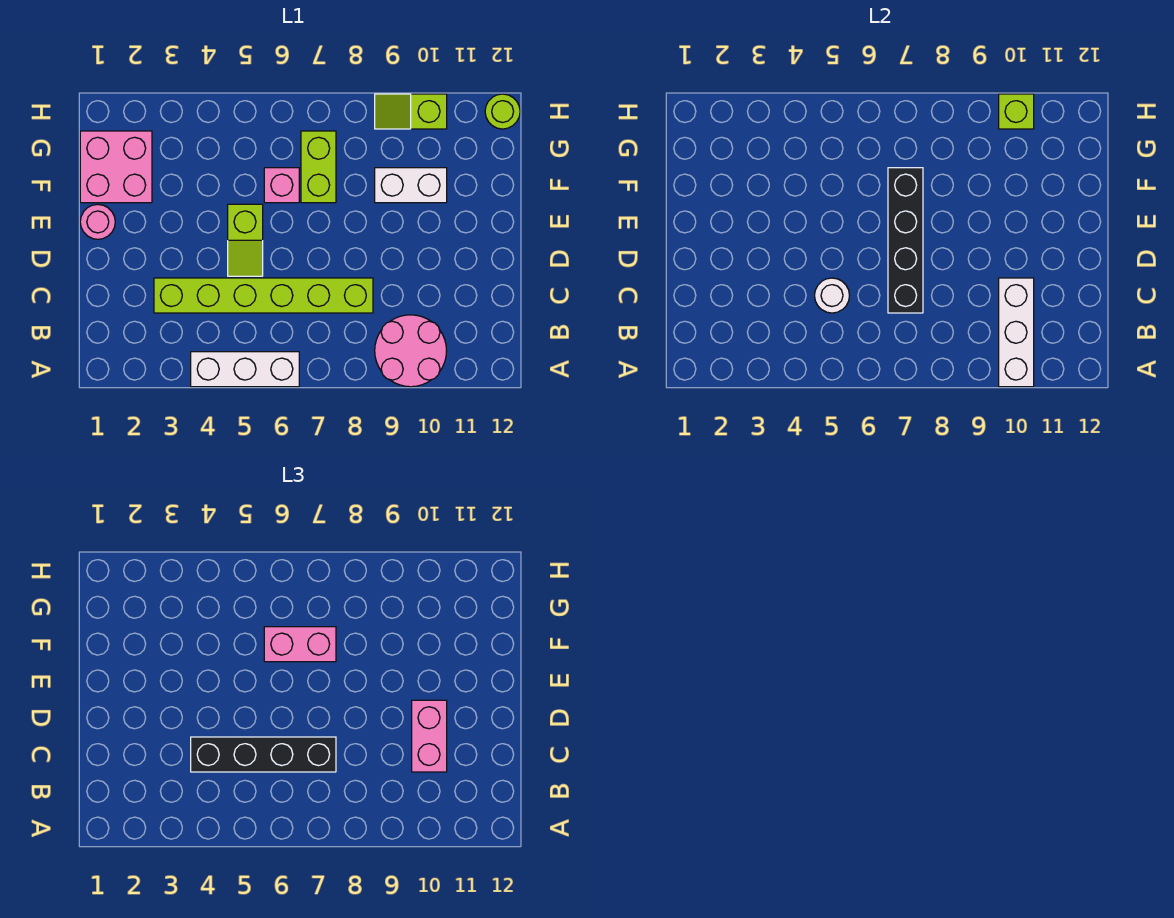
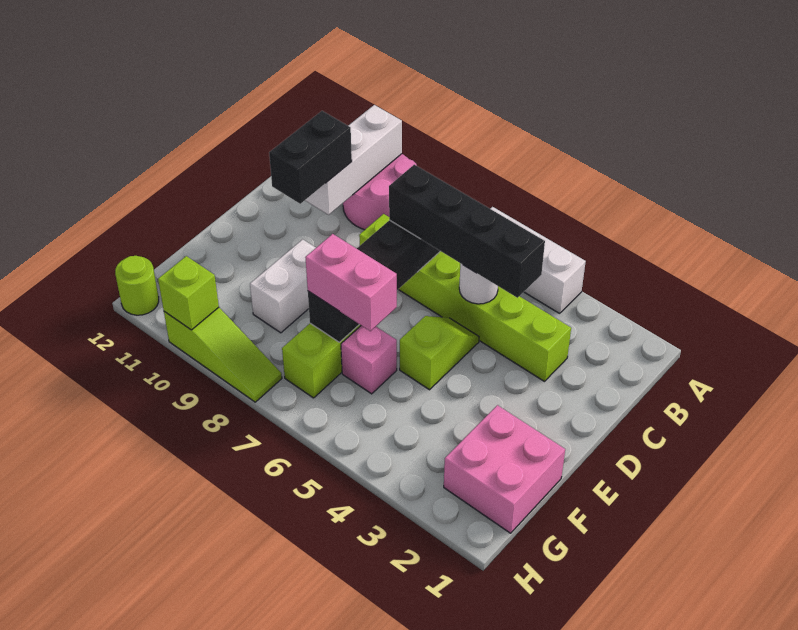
pink brick C10:D10 level 3 -> black brick C10:D10 level 3
pink round brick E1 level 1 -> none
white brick F9:F10 level 1 -> white brick E9:F9 level 1
lime slope H9:H10 level 1 top 10 -> lime slope H8:H10 level 1 top 10

